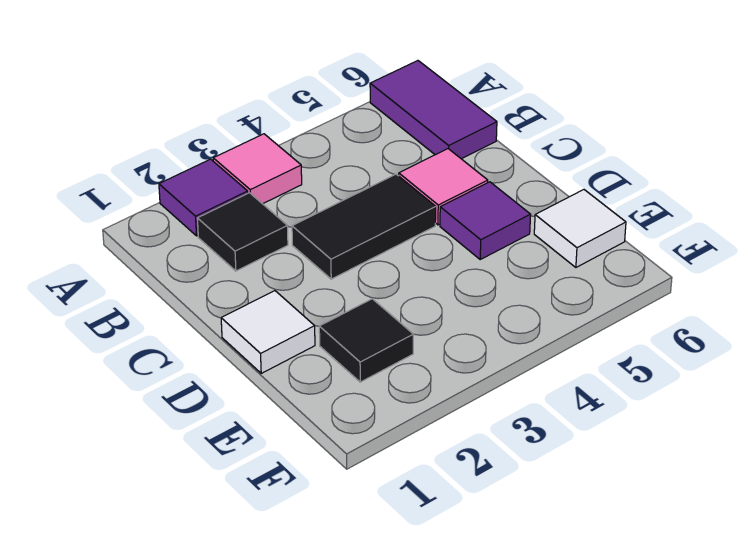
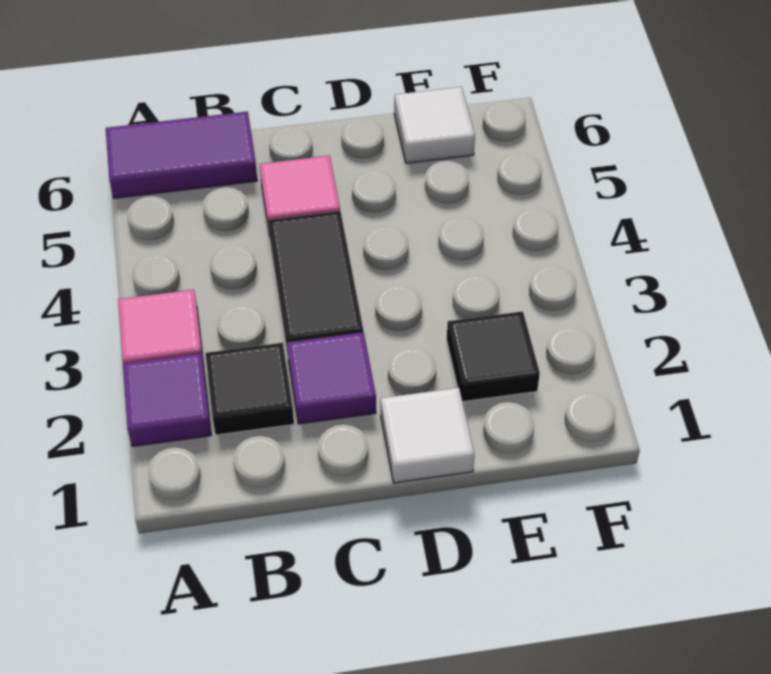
purple tile D5 level 1 -> purple tile C2 level 1

